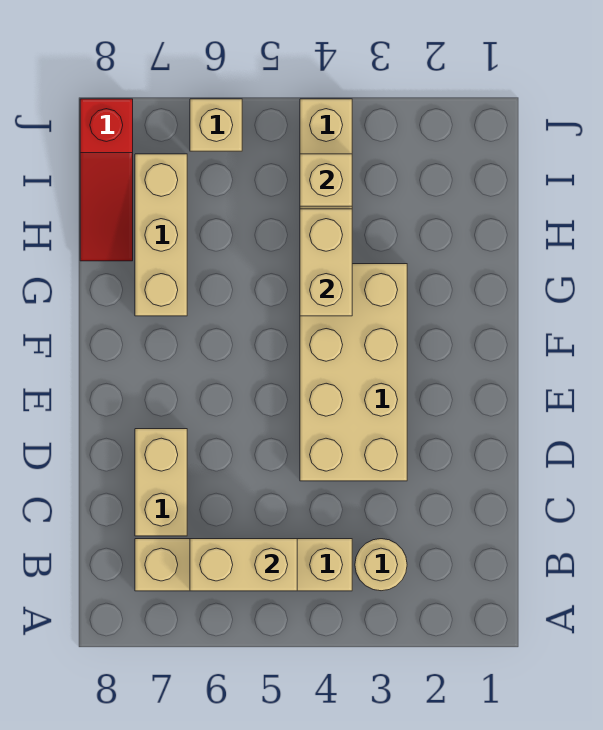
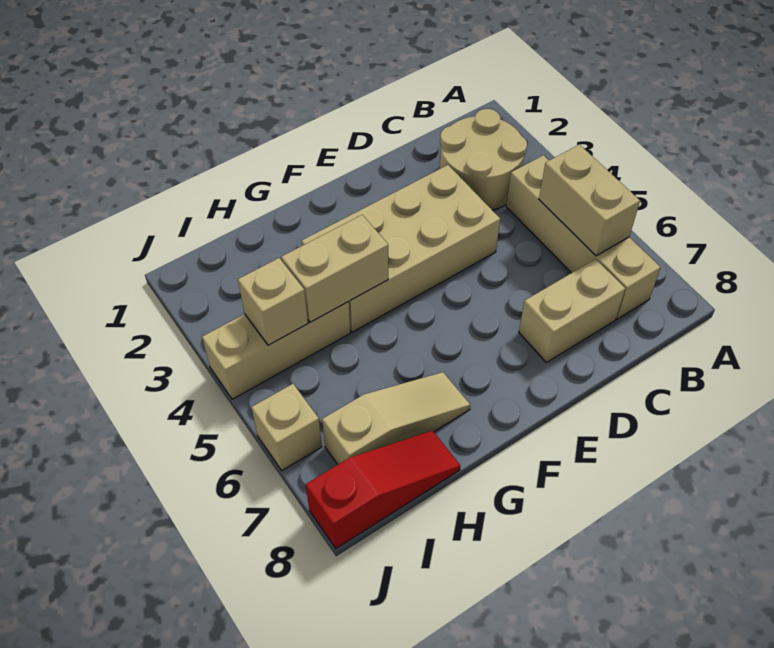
tan round brick B3 level 1 -> tan round brick B2:C3 level 1
tan brick G7:I7 level 1 -> tan slope G7:I7 level 1 top I

